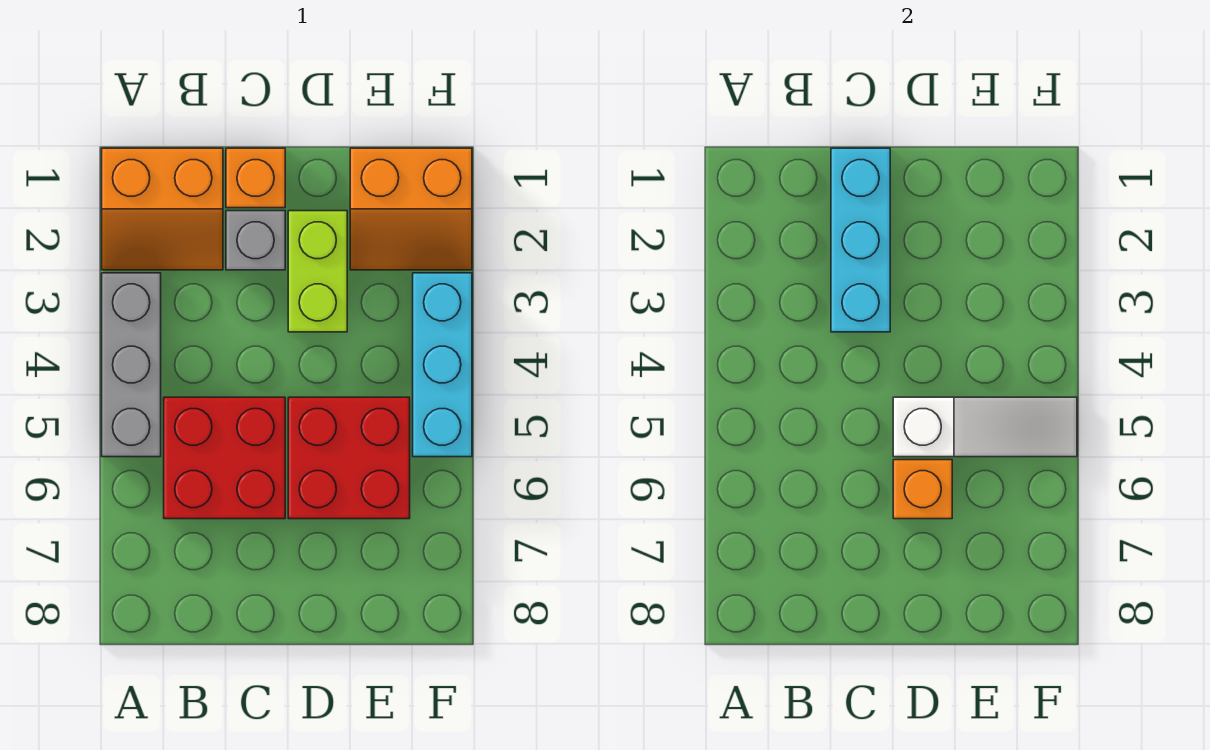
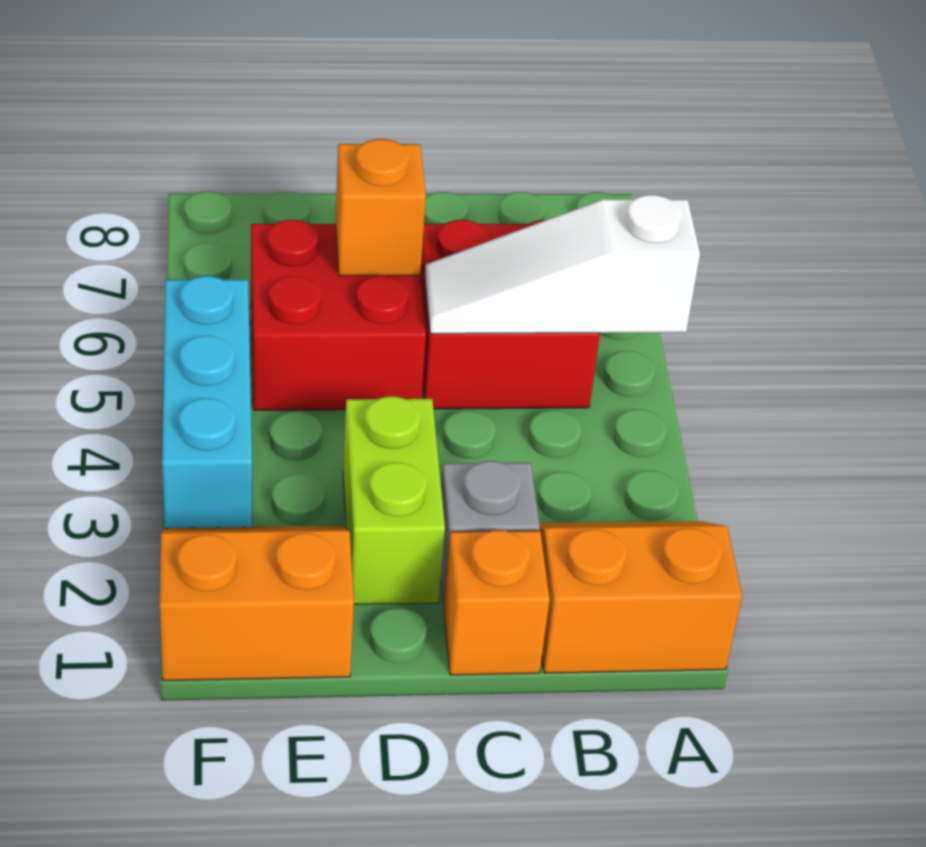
grey brick A3:A5 level 1 -> none
cyan brick C1:C3 level 2 -> none
white slope D5:F5 level 2 top D -> white slope A5:C5 level 2 top A

